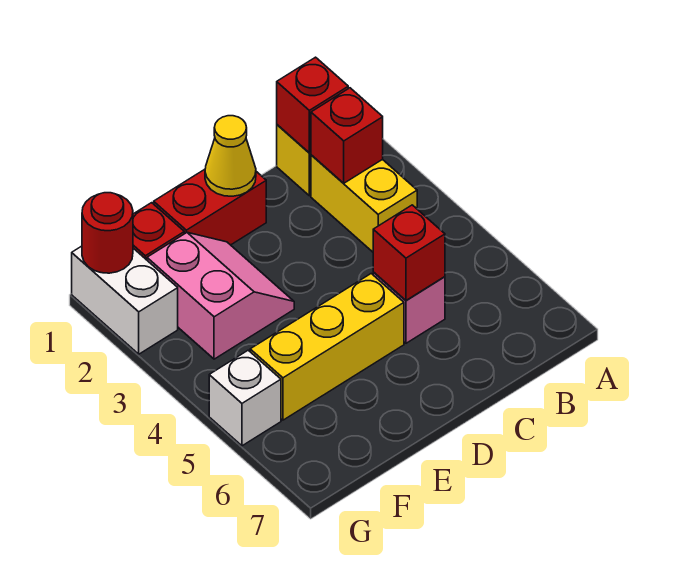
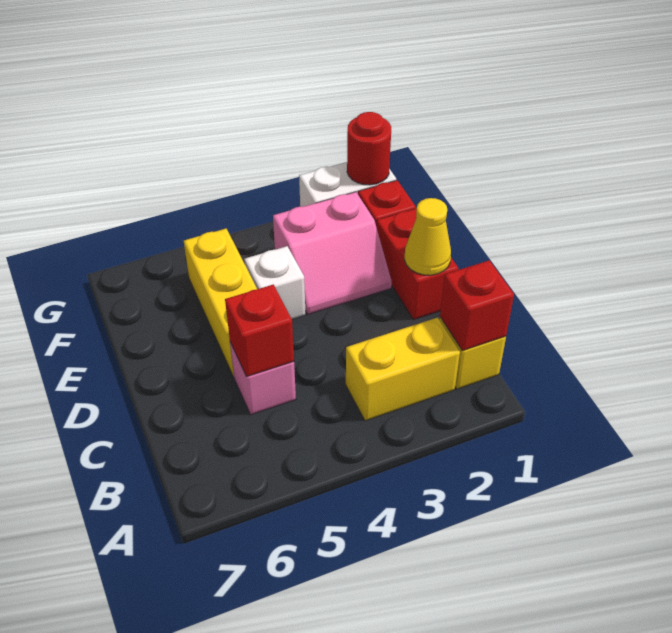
red brick B2 level 2 -> none
white brick G5 level 1 -> white brick E4 level 1

